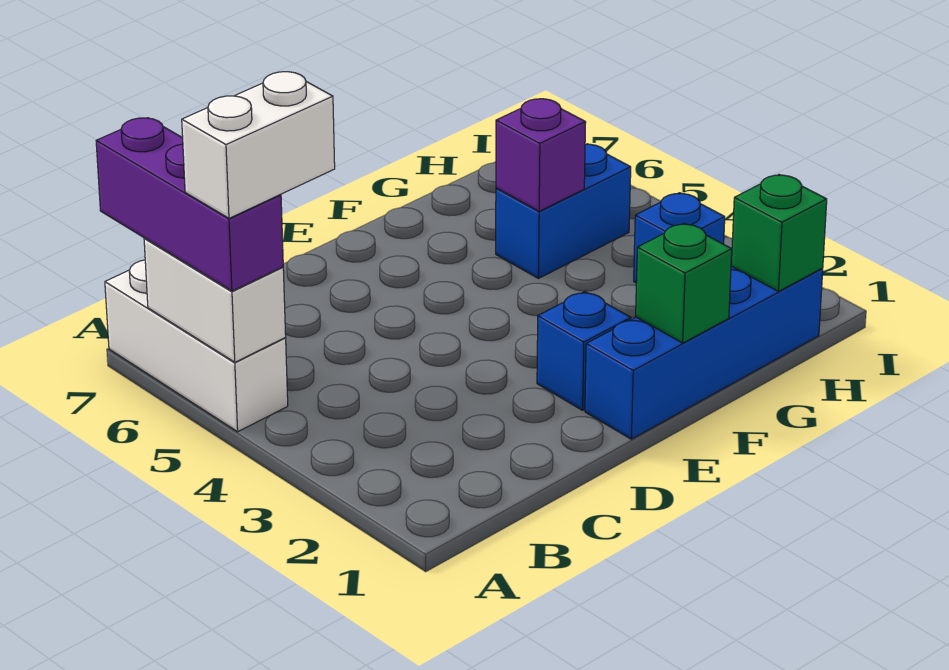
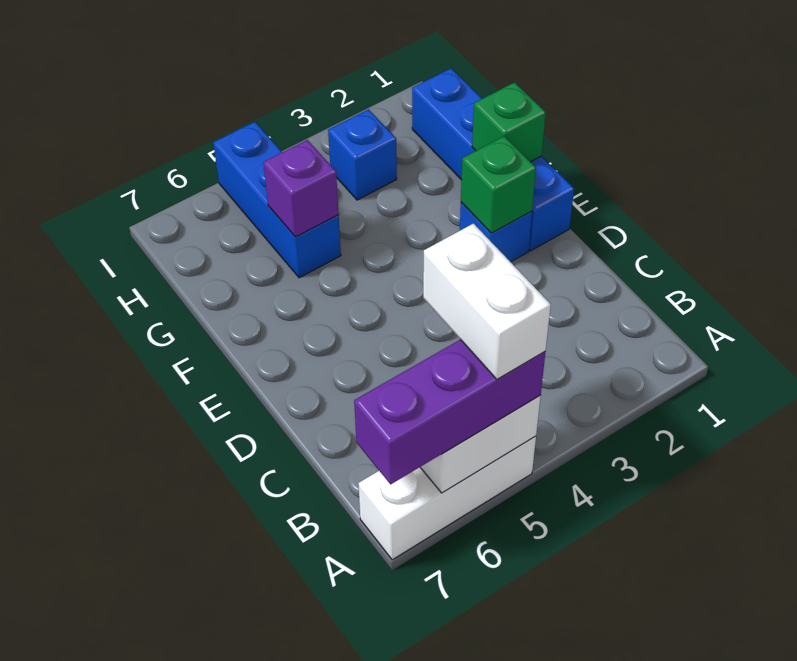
blue brick G5:H5 level 1 -> blue brick G5:I5 level 1
green brick H1 level 2 -> green brick E2 level 2

